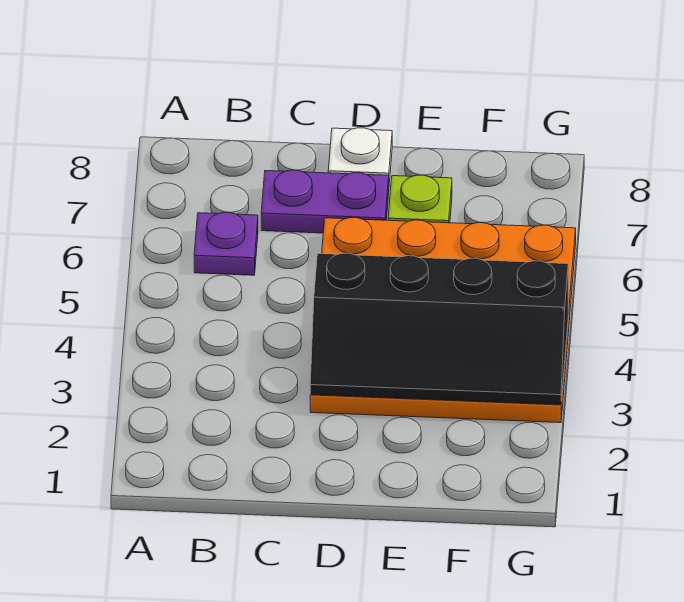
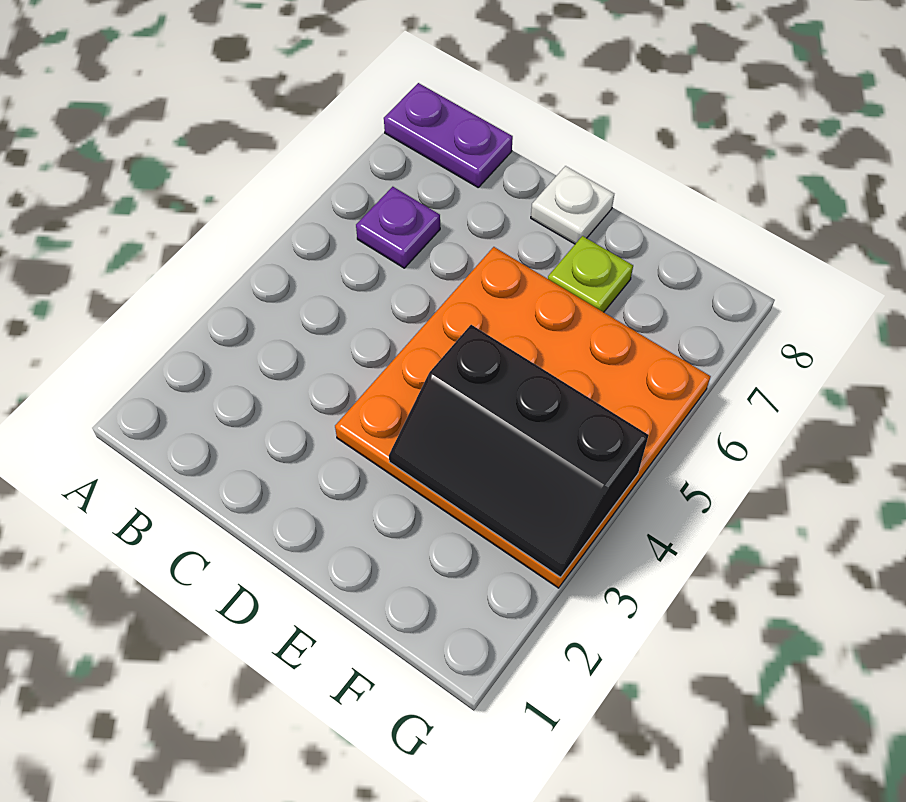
purple plate C7:D7 level 1 -> purple plate A8:B8 level 1
black slope D3:G4 level 2 top 4 -> black slope E3:G4 level 2 top 4

